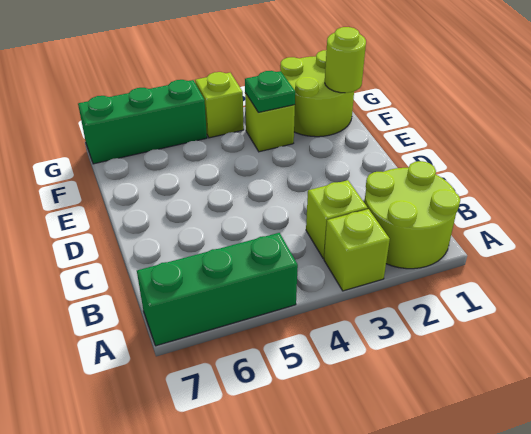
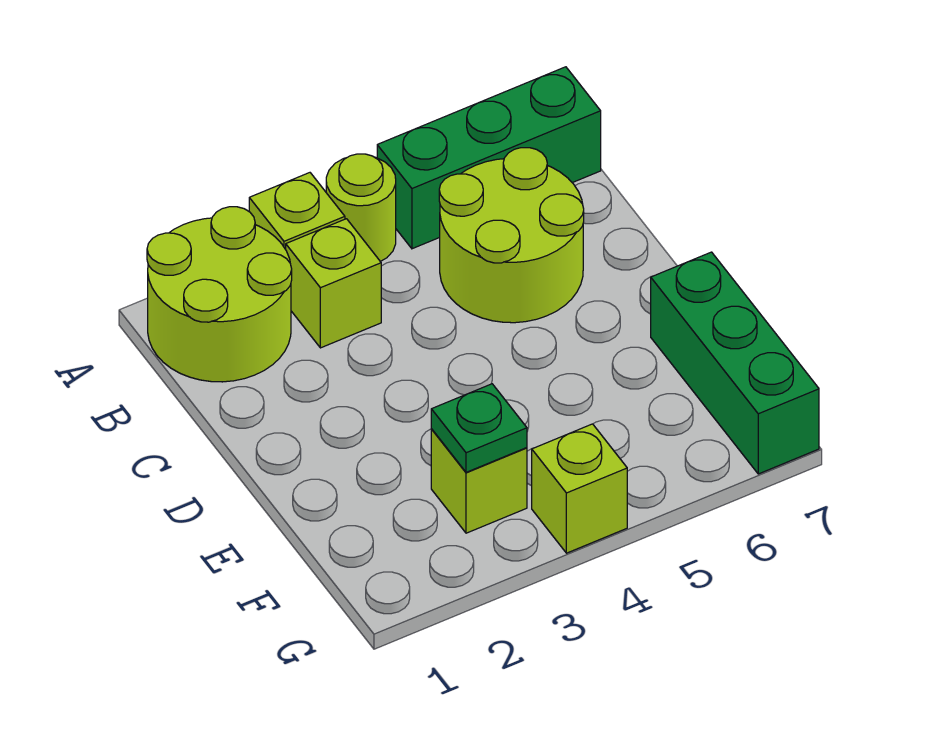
lime round brick F1:G2 level 1 -> lime round brick B5:C6 level 1
lime round brick F1 level 2 -> lime round brick A4 level 1
green brick G5:G7 level 1 -> green brick E7:G7 level 1

